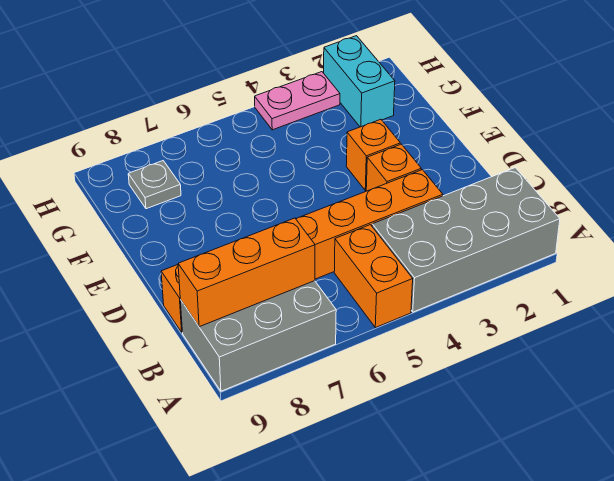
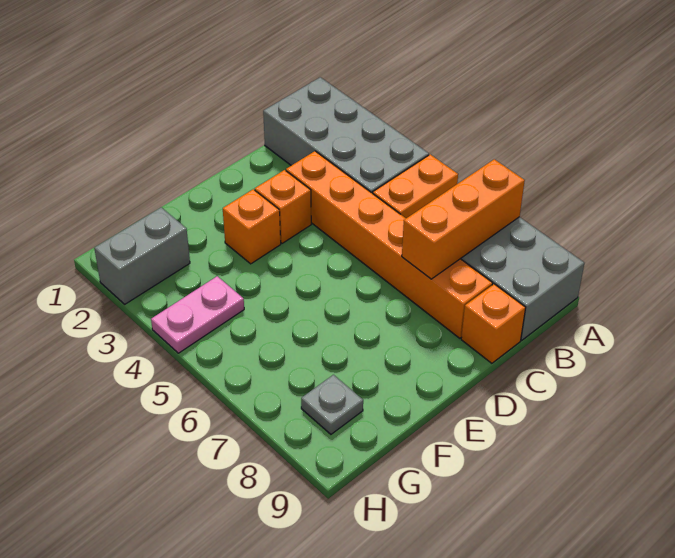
orange brick B7:B9 level 2 -> orange brick A7:C7 level 2
cyan brick G2:H2 level 1 -> grey brick G2:H2 level 1
pink plate H3:H4 level 1 -> pink plate G4:H4 level 1

